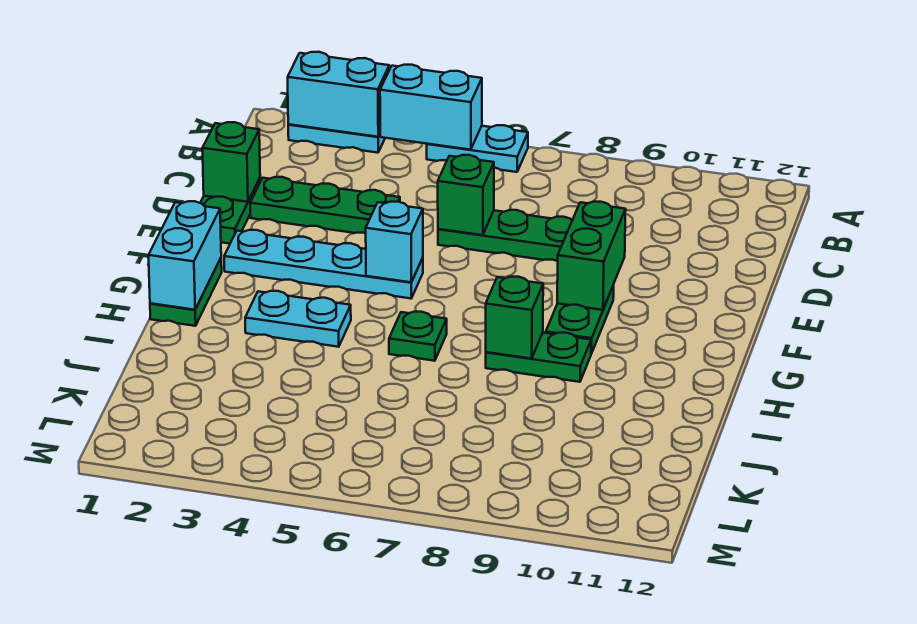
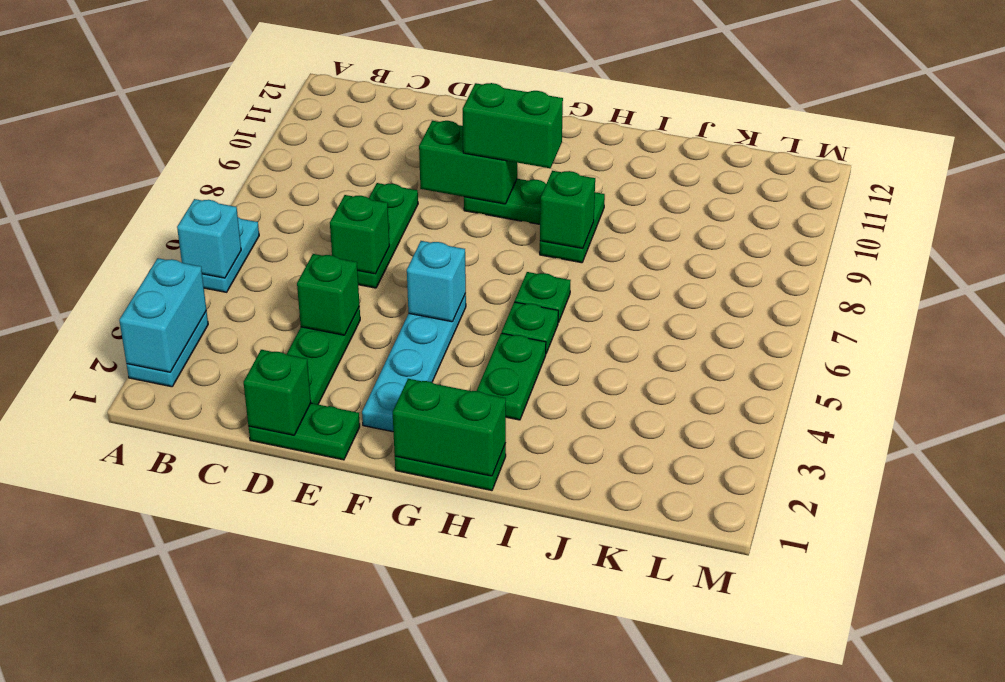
cyan brick A4:A5 level 2 -> cyan brick A5 level 2
none -> green brick D4 level 2
none -> green brick F9:G9 level 3
cyan brick G1:H1 level 2 -> green brick G1:H1 level 2
cyan plate H3:H4 level 1 -> green plate H3:H4 level 1
none -> green plate H5 level 1

